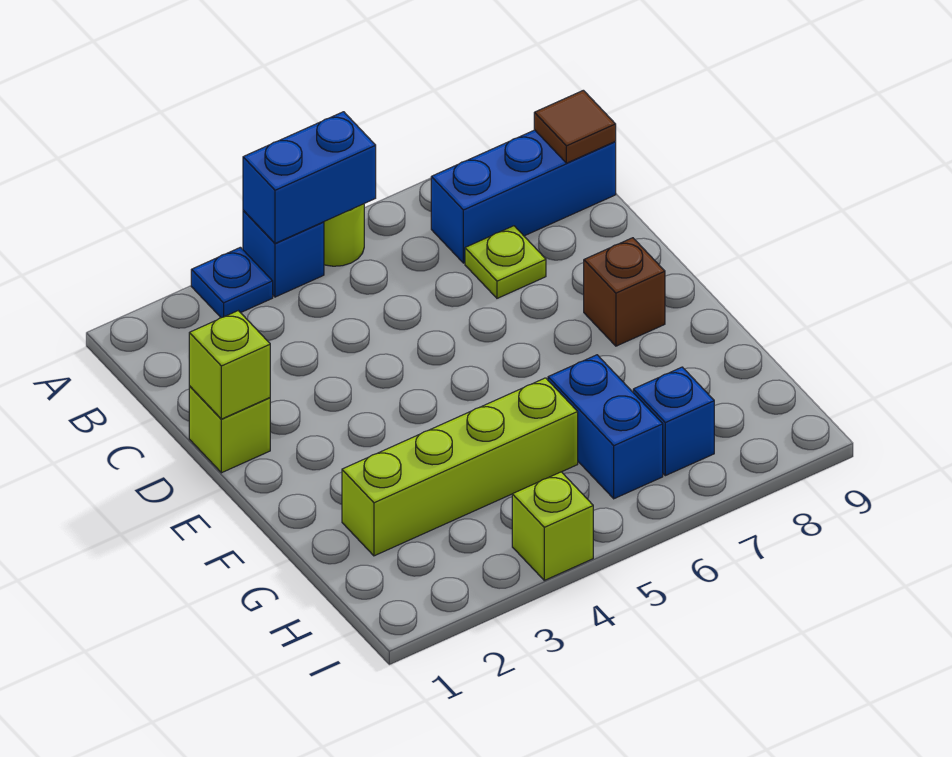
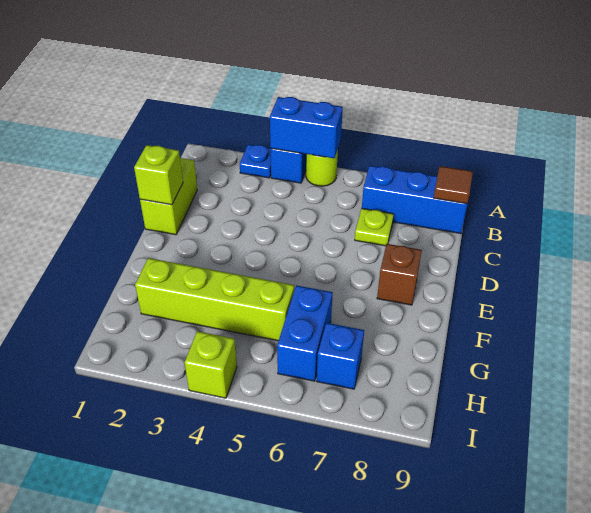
lime brick D1 level 1 -> lime brick C1:D1 level 1

